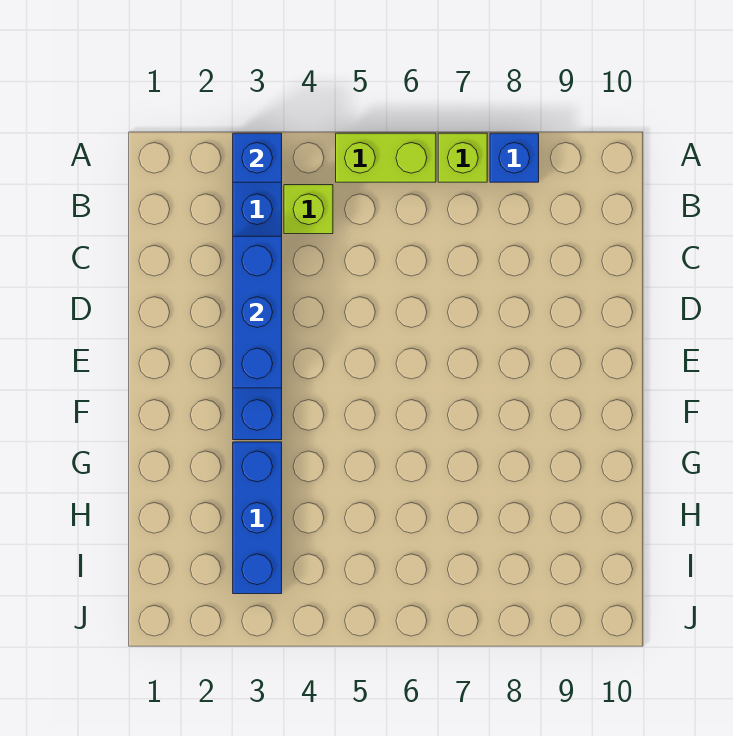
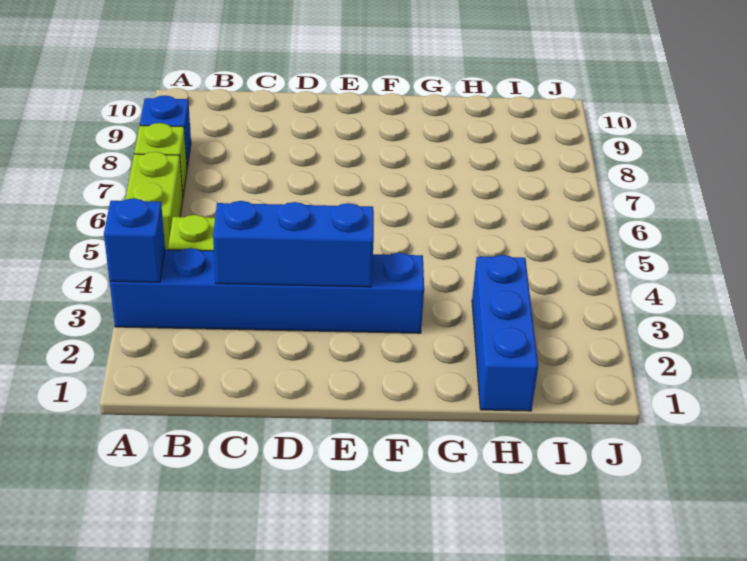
blue brick G3:I3 level 1 -> blue brick H1:H3 level 1

